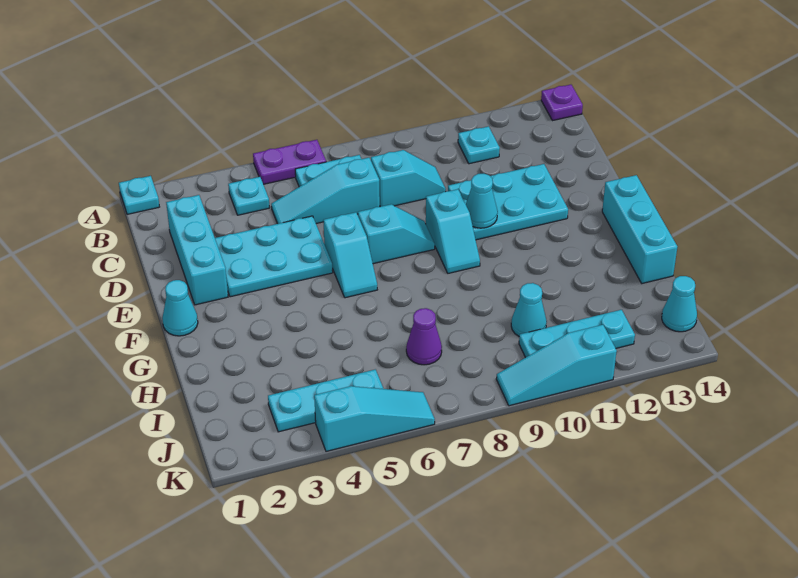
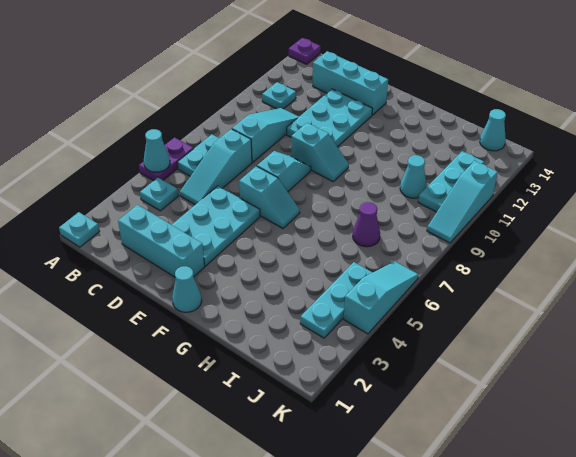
cyan slope C8:C9 level 1 top 8 -> cyan slope C8:C10 level 1 top 8
cyan cone E10 level 2 -> cyan cone A5 level 2
cyan brick F14:H14 level 1 -> cyan brick C13:E13 level 1

